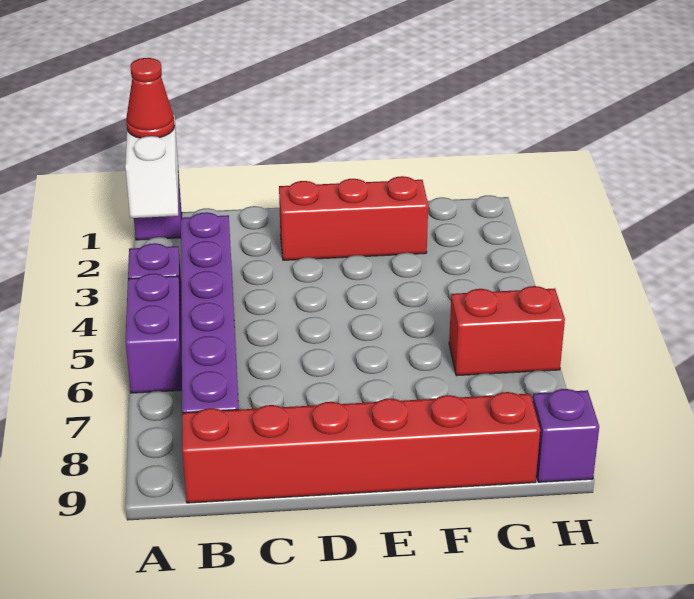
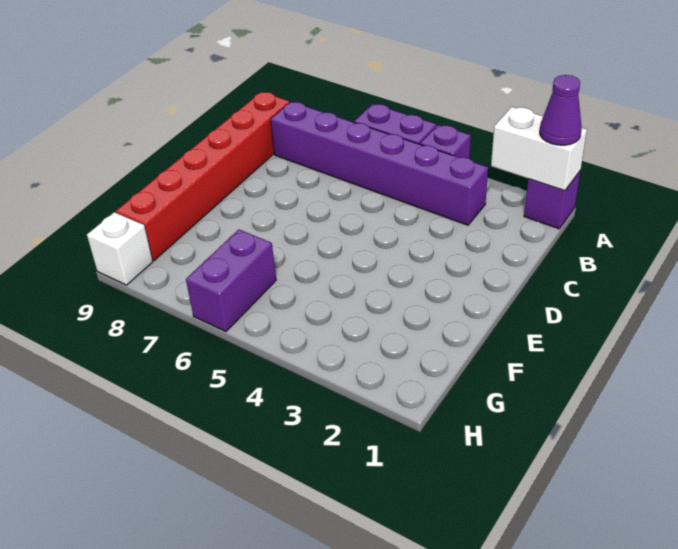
red cone A1 level 3 -> purple cone A1 level 3
red brick D2:F2 level 1 -> none
red brick G6:H6 level 1 -> purple brick G6:H6 level 1
purple brick H9 level 1 -> white brick H9 level 1

